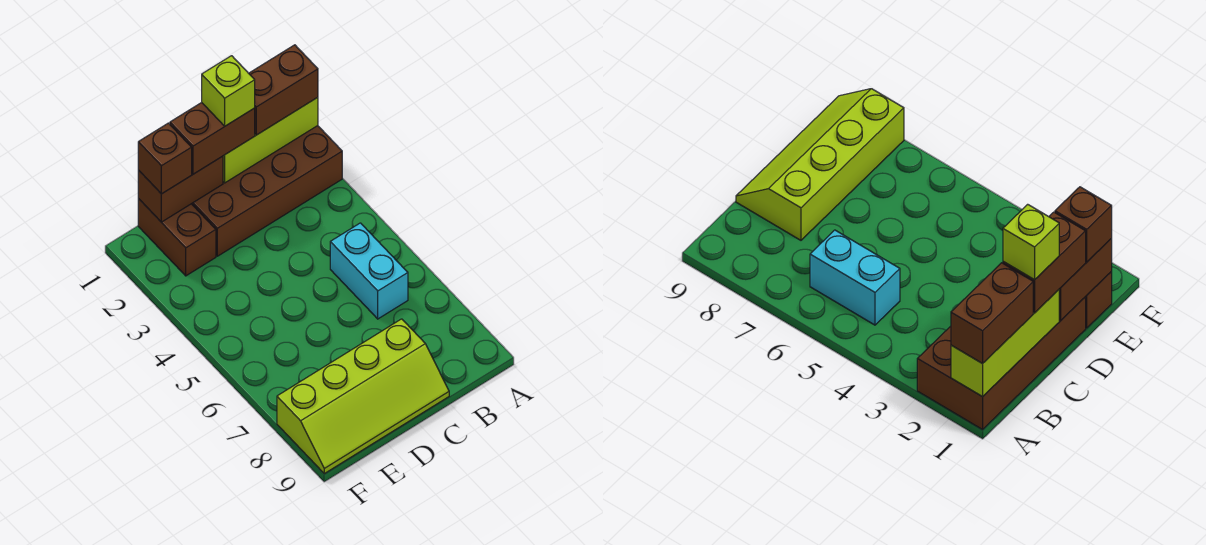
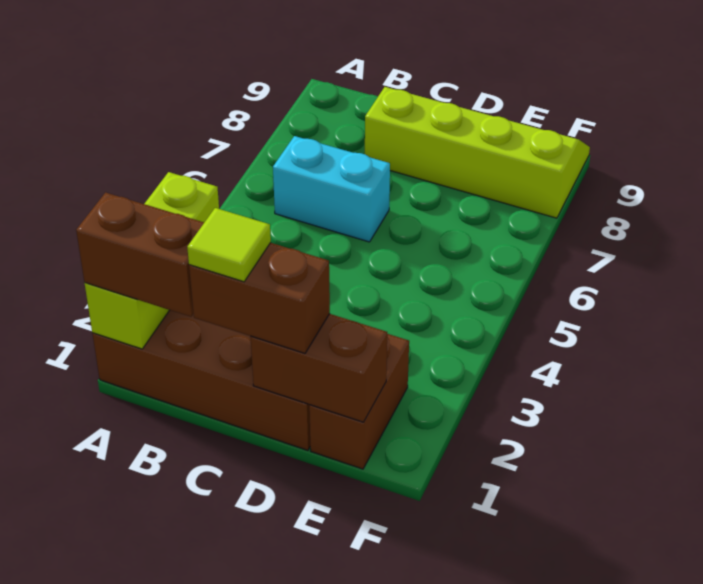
lime brick A1:C1 level 2 -> lime brick A1:A3 level 2
cyan brick B5:B6 level 1 -> cyan brick B6:C6 level 1
lime brick C1 level 4 -> lime tile C1 level 4
brown brick E1 level 3 -> none

